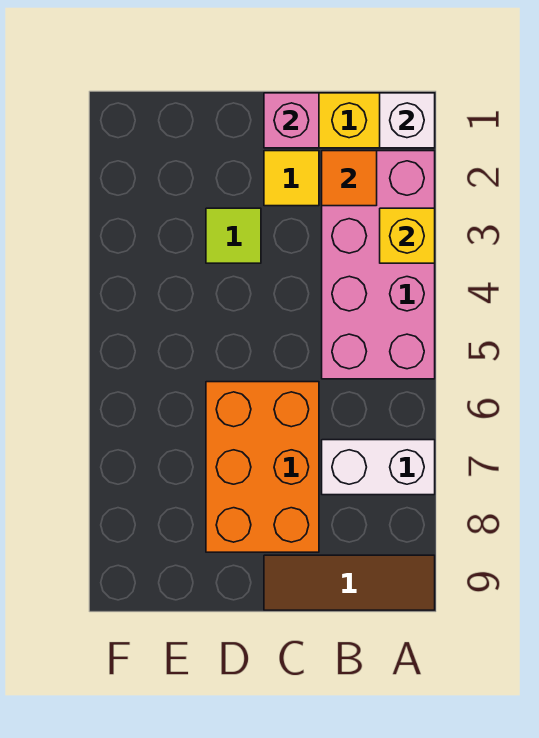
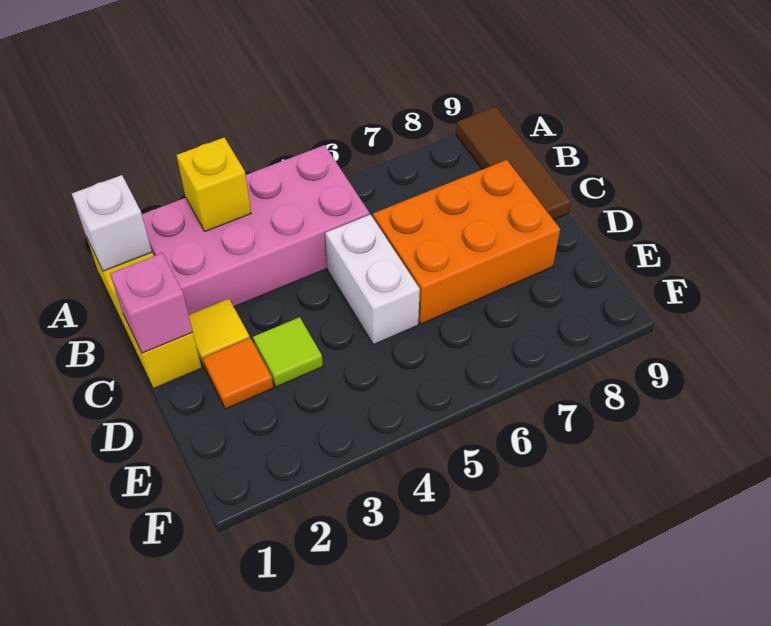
white brick A7:B7 level 1 -> white brick C5:D5 level 1
orange tile B2 level 2 -> orange tile D2 level 1

